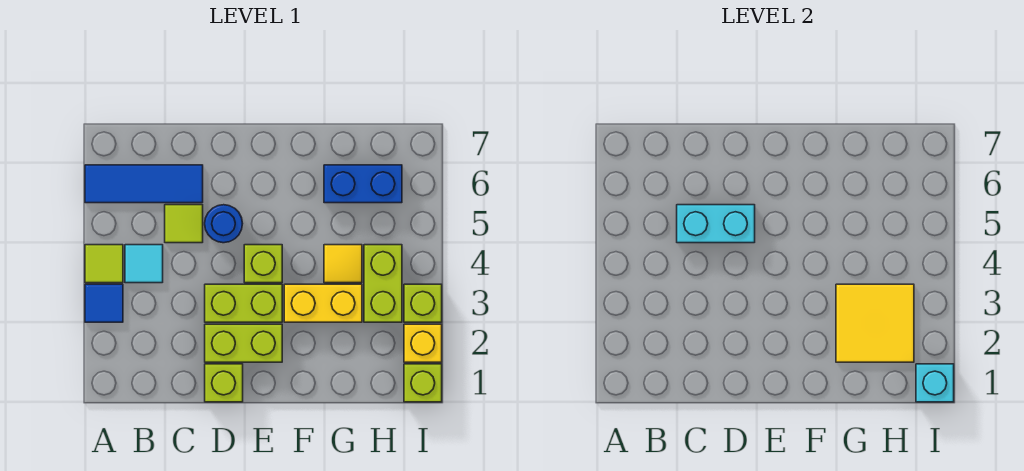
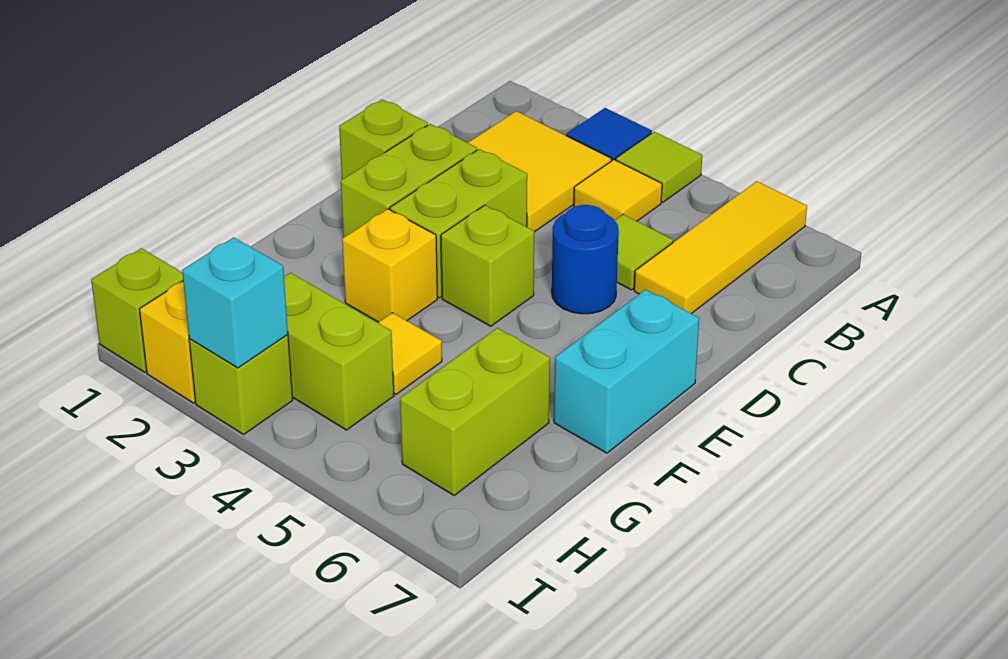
blue tile A6:C6 level 1 -> yellow tile A6:C6 level 1
cyan tile B4 level 1 -> yellow tile B4 level 1
cyan brick C5:D5 level 2 -> cyan brick E7:F7 level 1
yellow brick F3:G3 level 1 -> yellow brick F3 level 1
yellow tile G2:H3 level 2 -> yellow tile B2:C3 level 1
blue brick G6:H6 level 1 -> lime brick G6:H6 level 1
cyan brick I1 level 2 -> cyan brick I3 level 2

